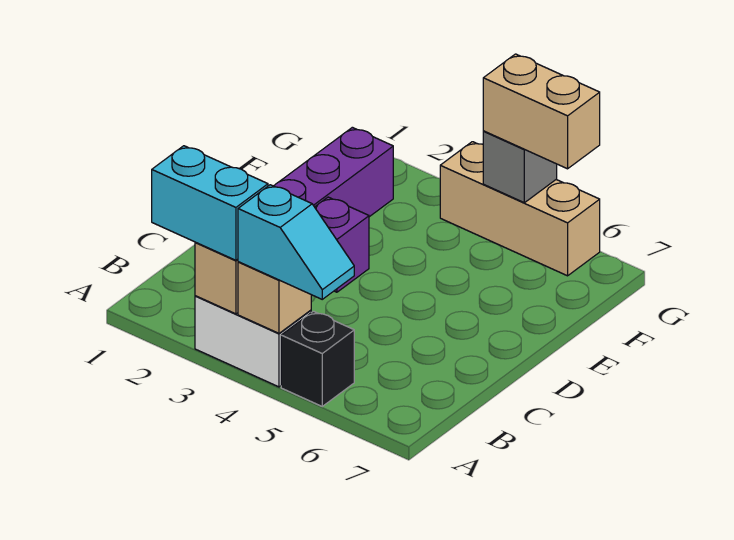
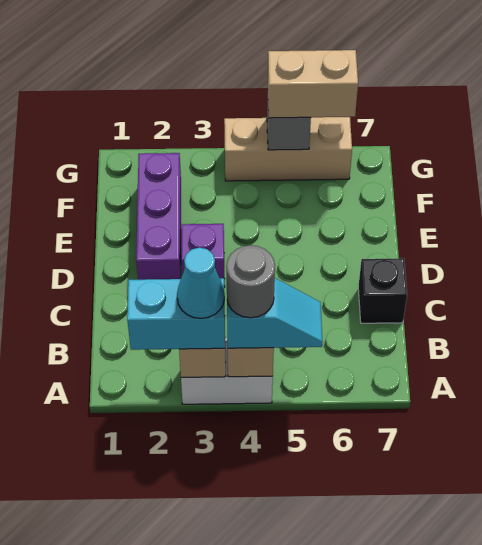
none -> cyan cone A3 level 4
none -> grey round brick A4 level 4
black brick A5 level 1 -> black brick C7 level 1

